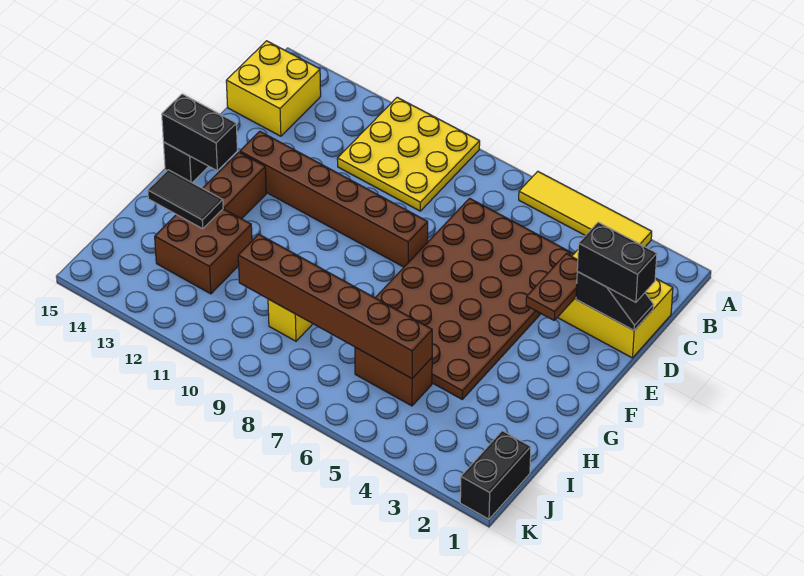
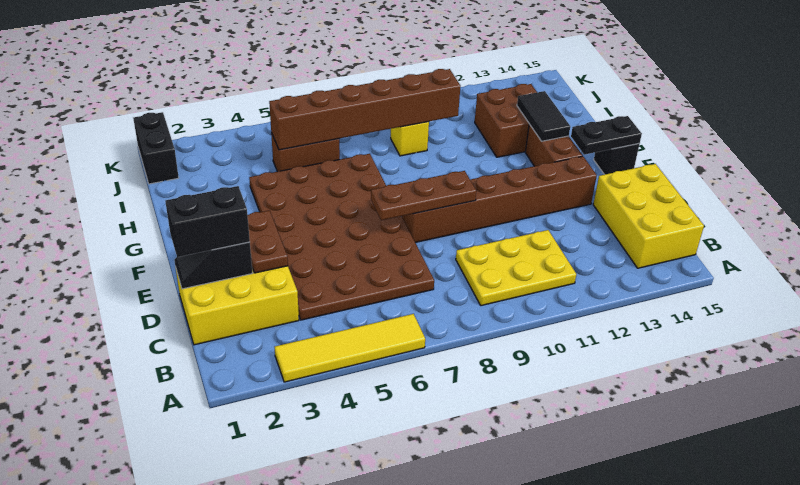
yellow plate A9:C11 level 1 -> yellow plate B9:C11 level 1
yellow brick B14:C15 level 1 -> yellow brick B14:D15 level 1
none -> brown plate E7:E9 level 2
black brick F14:F15 level 2 -> black plate F14:F15 level 2
black tile H13:H14 level 2 -> black tile G13:H13 level 2

